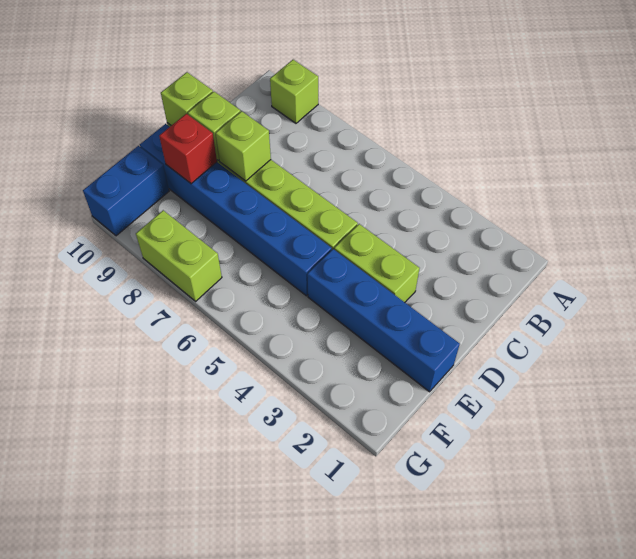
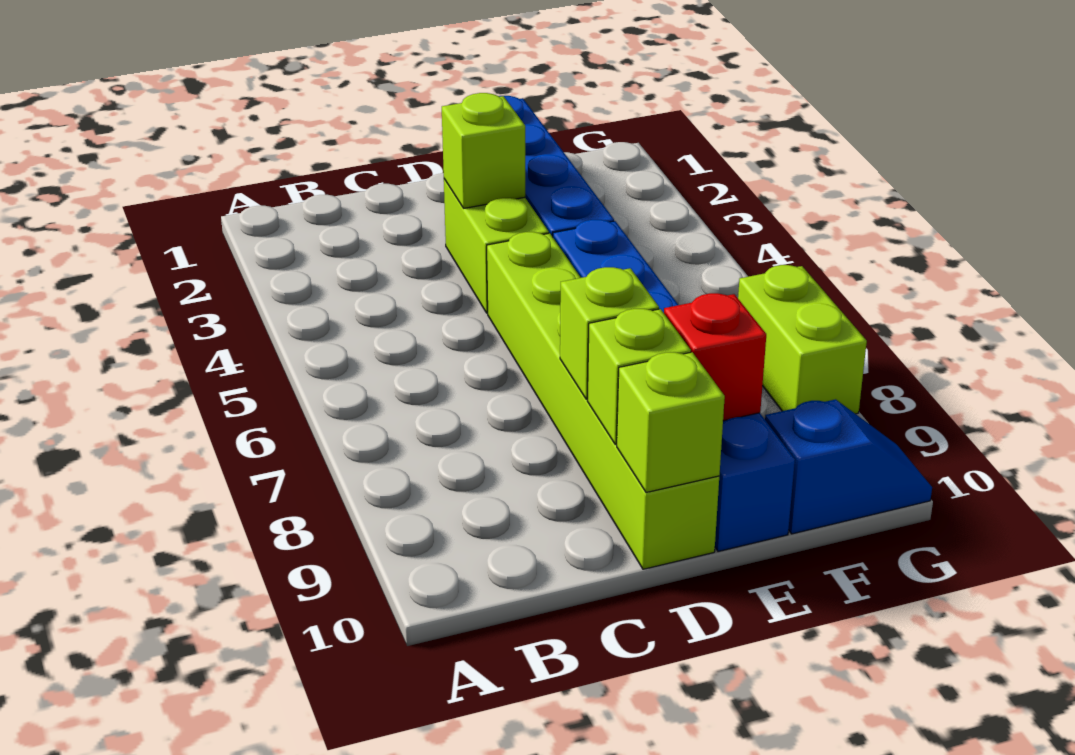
lime brick A9 level 1 -> lime brick D3 level 2
blue brick F10:G10 level 1 -> blue slope F10:G10 level 1 top F

